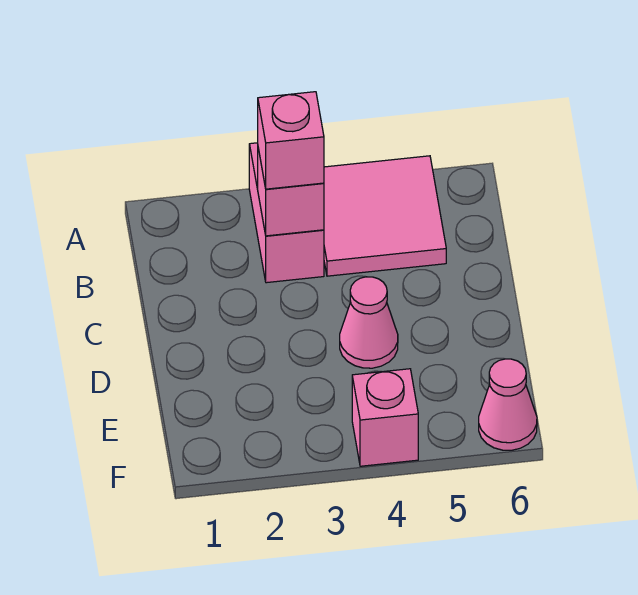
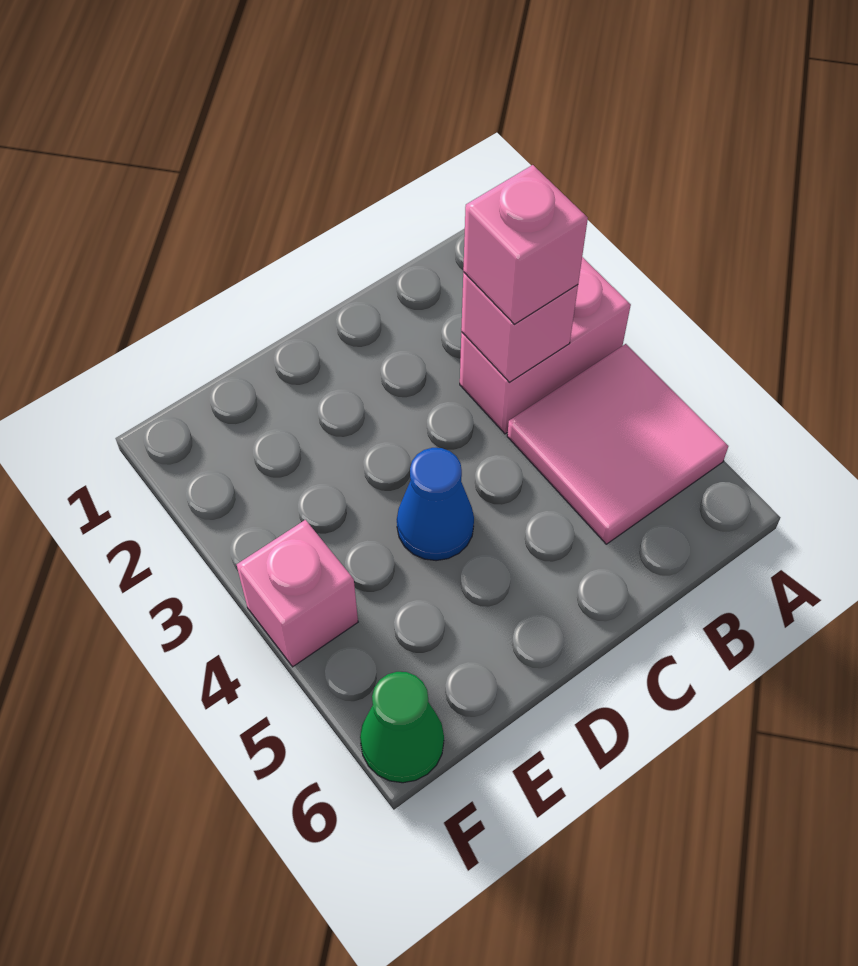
pink cone D4 level 1 -> blue cone D4 level 1
pink cone F6 level 1 -> green cone F6 level 1

